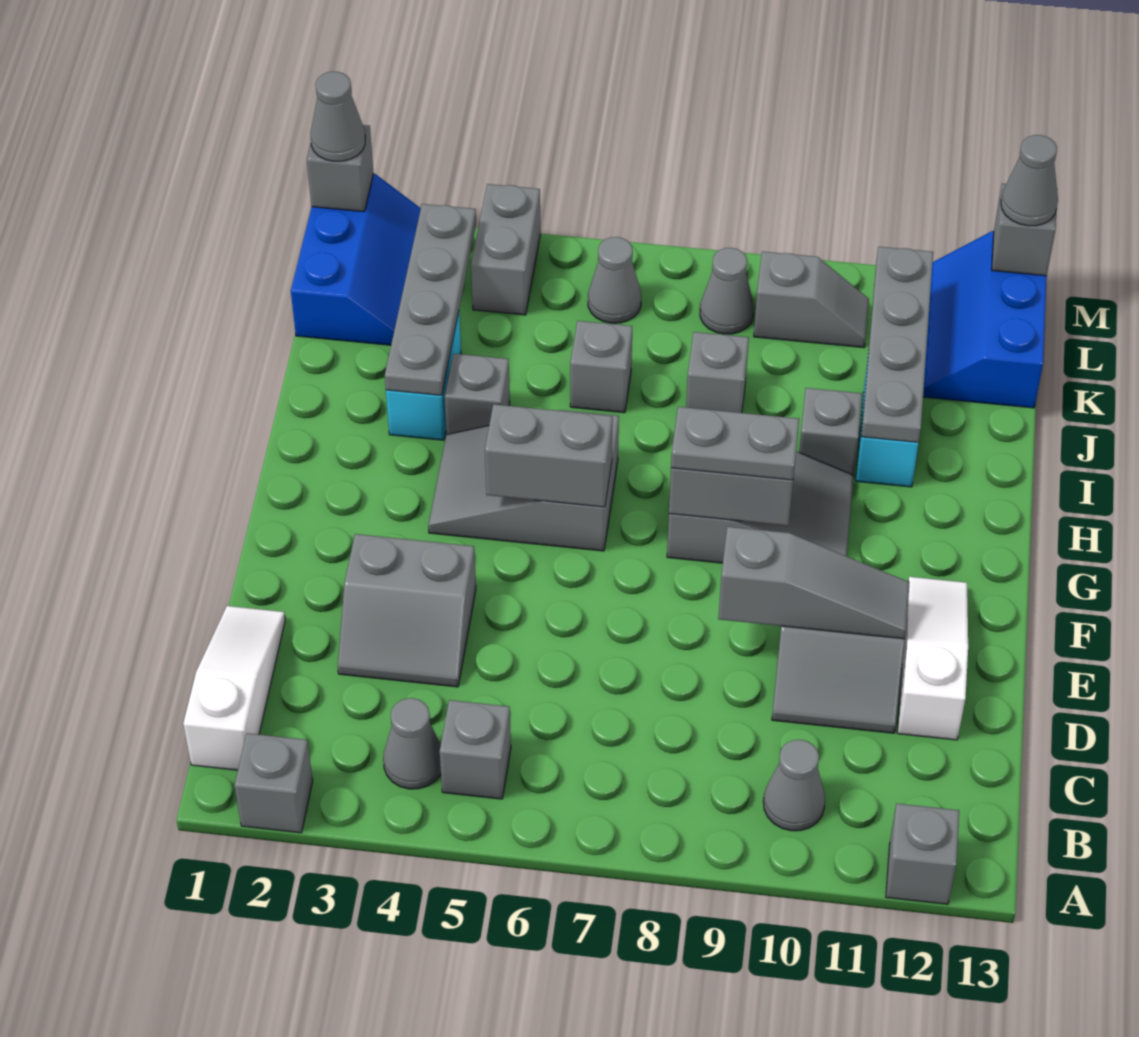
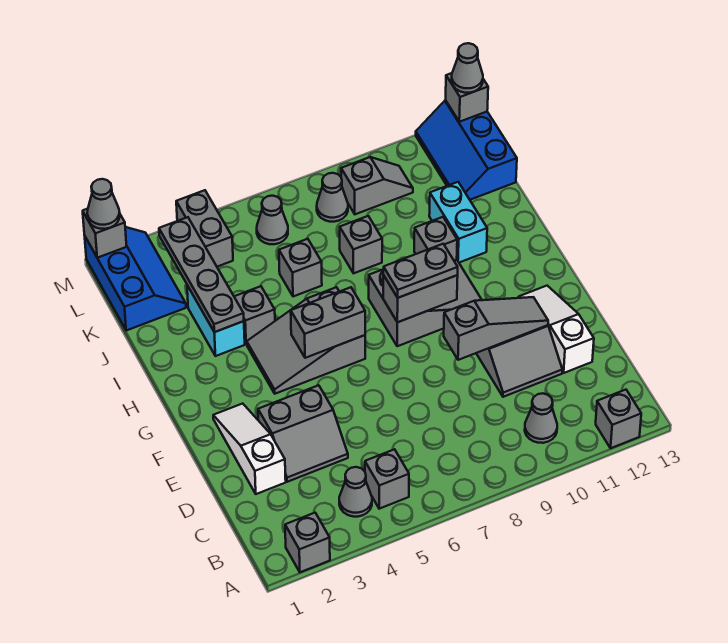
white slope B1:D1 level 1 top B -> white slope D2:F2 level 1 top D
grey plate I11:L11 level 2 -> none

